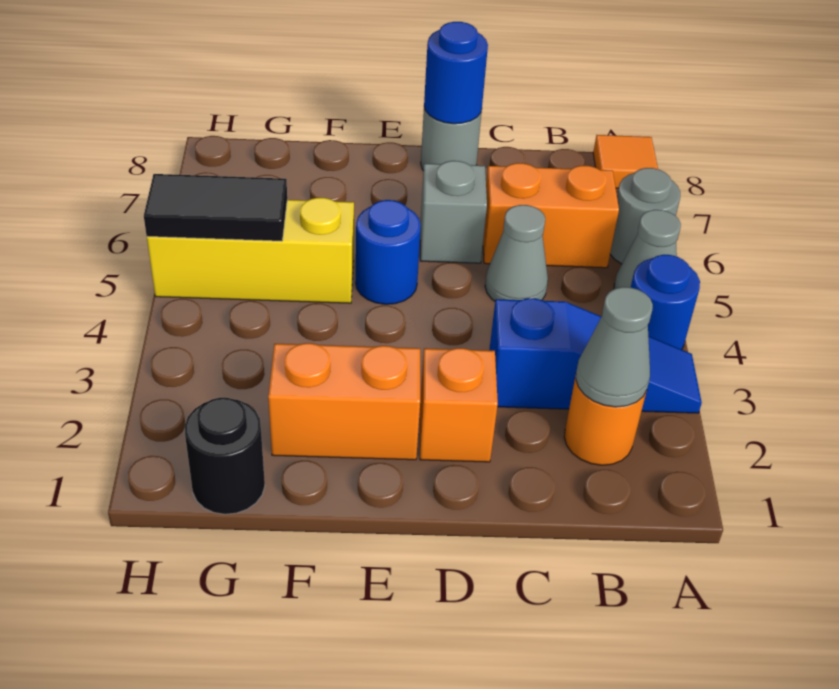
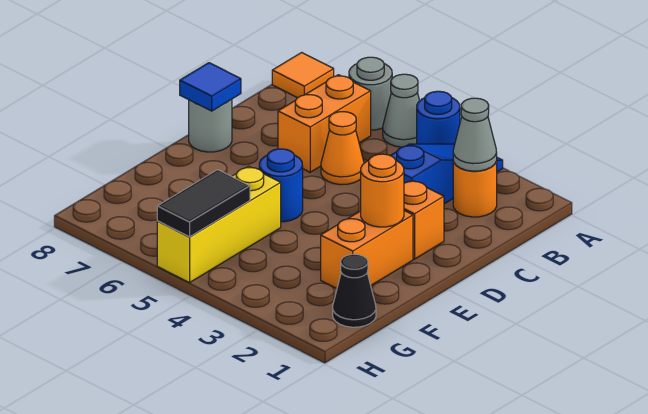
grey cone C5 level 1 -> orange cone C5 level 1
grey brick D6 level 1 -> none
blue round brick D8 level 2 -> blue tile D8 level 2
none -> orange round brick E2 level 2
black round brick G1 level 1 -> black cone G1 level 1

